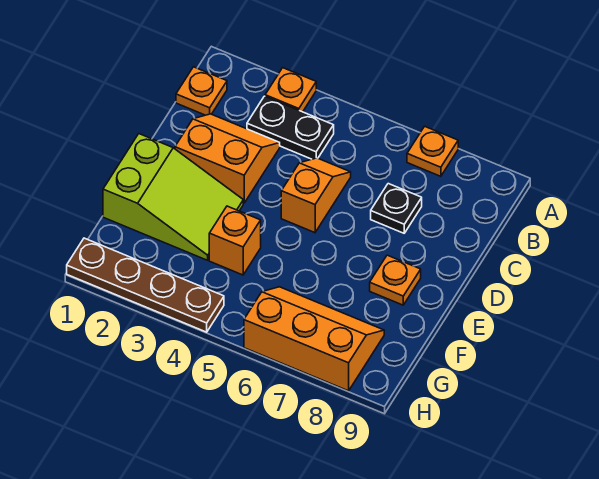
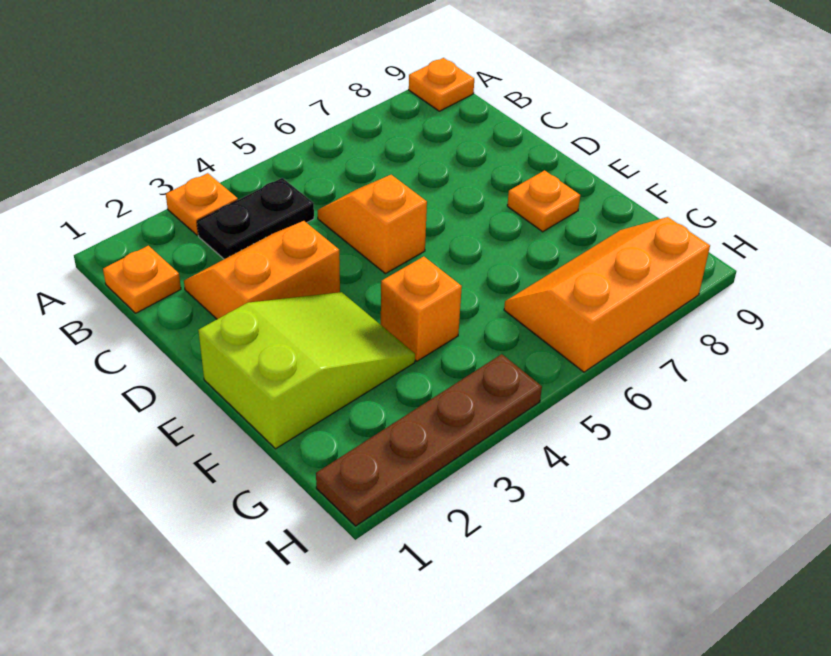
orange plate A7 level 1 -> orange plate A9 level 1
black plate C7 level 1 -> none

